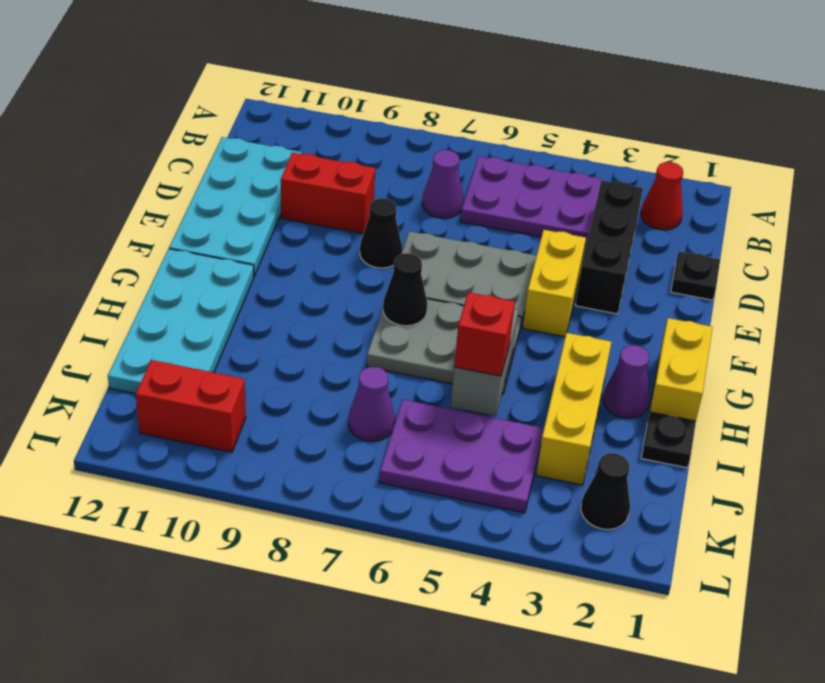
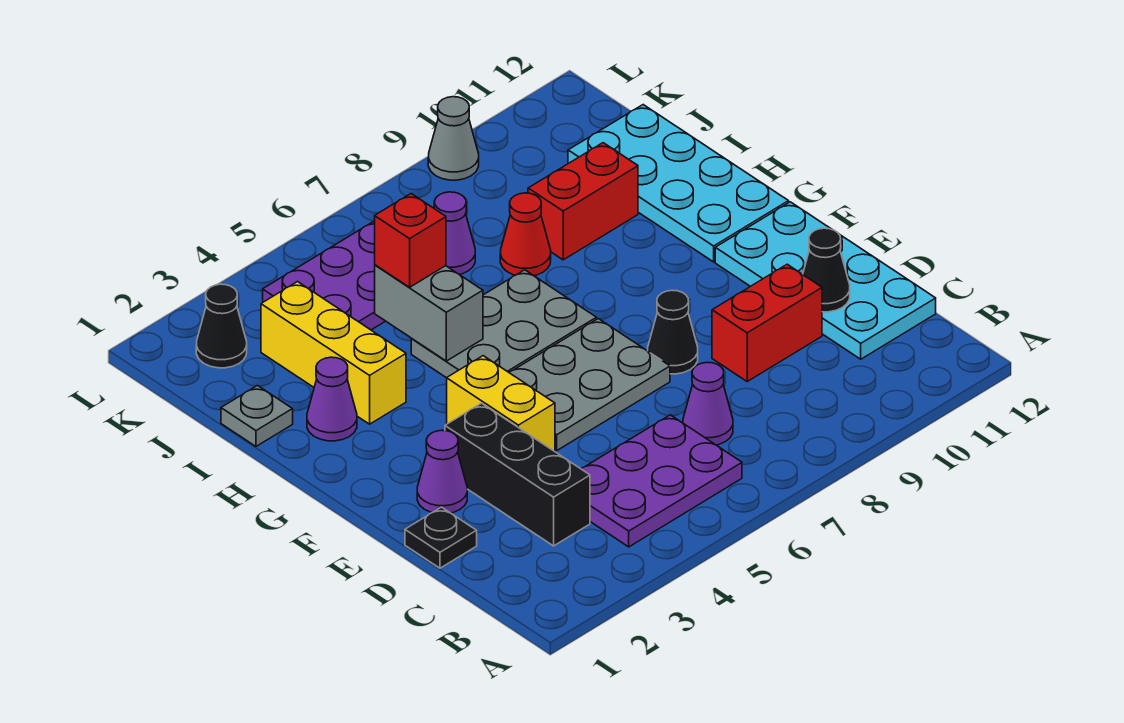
red cone B2 level 1 -> red cone I8 level 1
none -> purple cone E2 level 1
yellow brick G1:H1 level 1 -> none
black cone G7 level 2 -> black cone D11 level 2
black plate I1 level 1 -> grey plate I1 level 1
red brick K10:K11 level 1 -> red brick I9:I10 level 1
none -> grey cone L9 level 1

